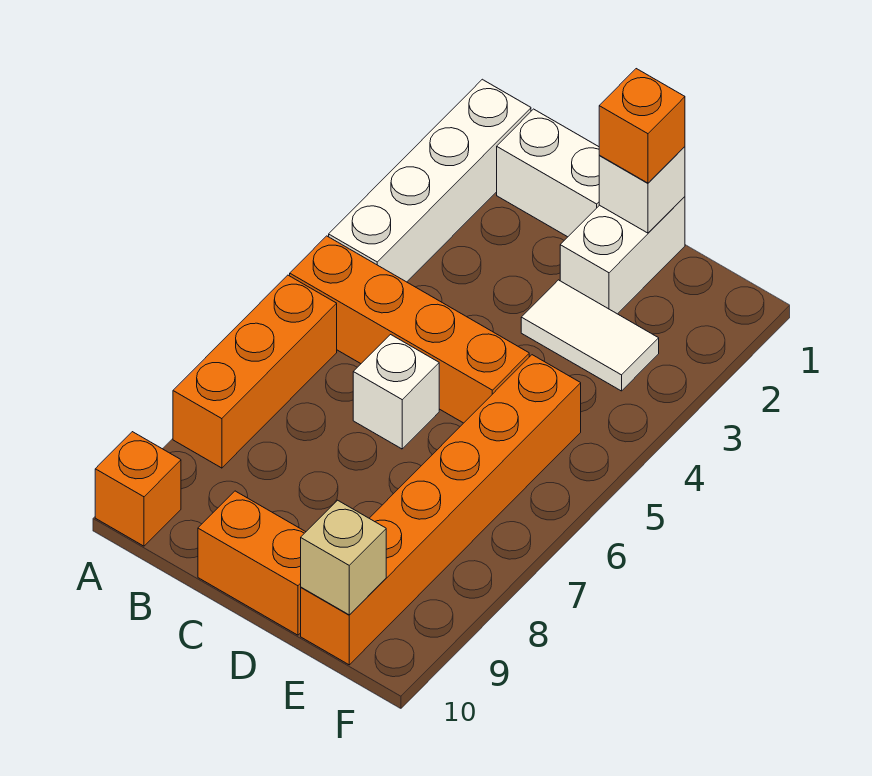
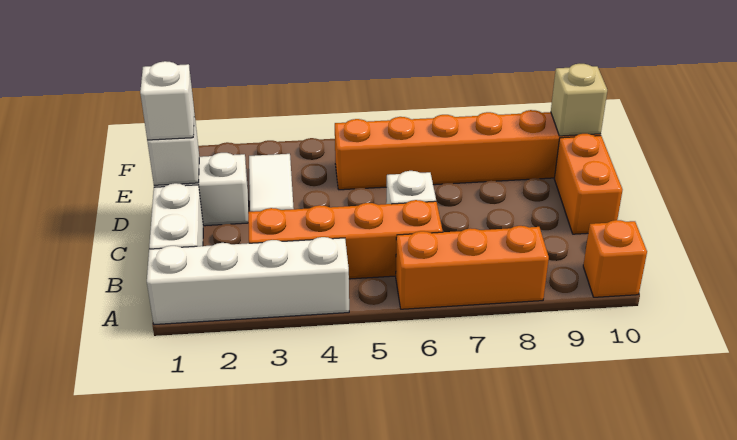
orange brick A5:D5 level 1 -> orange brick B3:B6 level 1
orange brick D1 level 3 -> white brick D1 level 3

